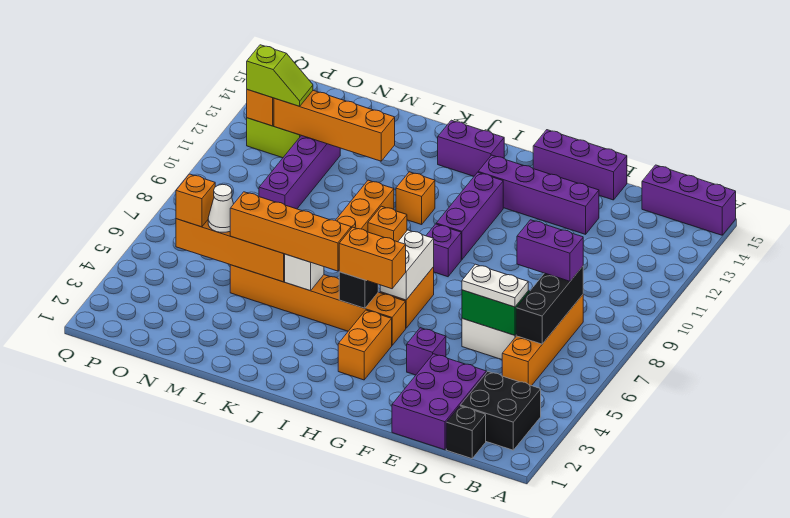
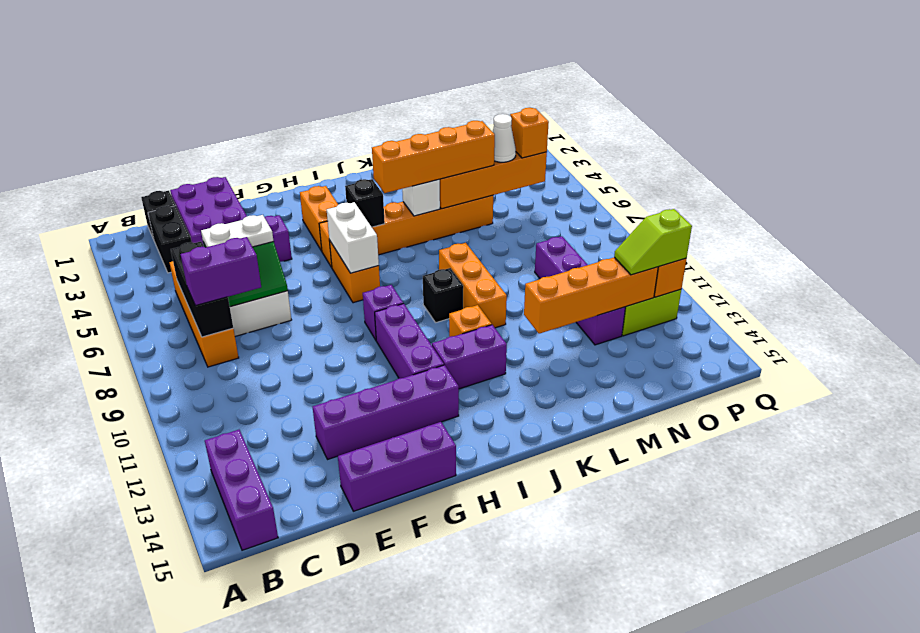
purple brick A15:C15 level 1 -> purple brick B13:B15 level 1
black brick B2:C3 level 1 -> black brick C2:C3 level 1
orange brick H5:I5 level 3 -> none
purple brick I14:J14 level 1 -> purple brick I12:J12 level 1
orange brick J9 level 1 -> black brick J9 level 1

